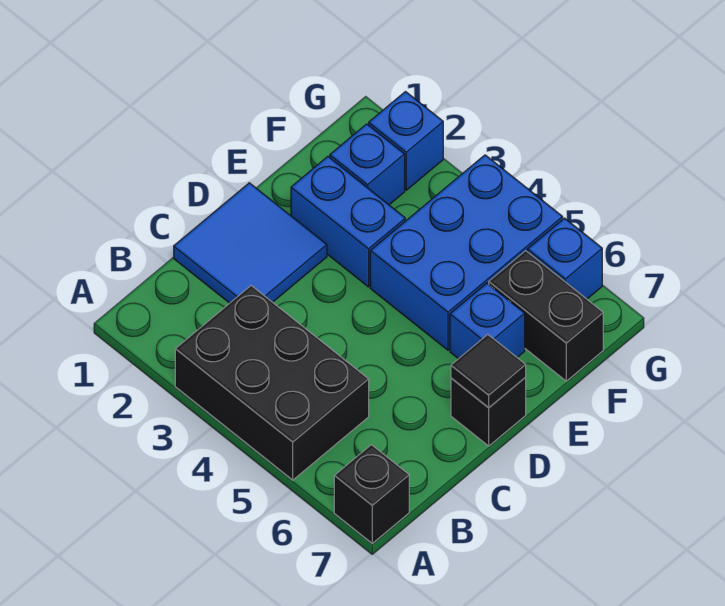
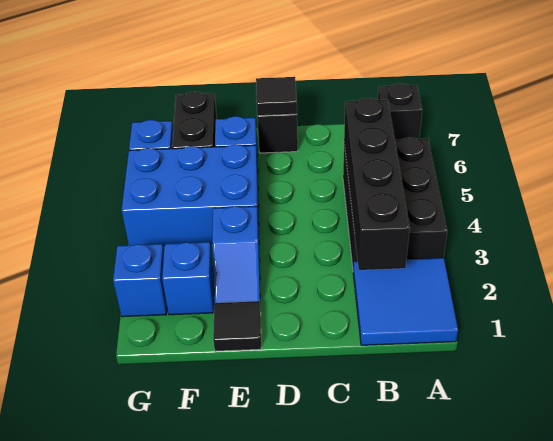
none -> black brick B2:B5 level 2
blue tile C1:D2 level 1 -> blue tile A1:B2 level 1
none -> black tile E1 level 1
blue brick E2:E3 level 1 -> blue slope E2:E3 level 1 top 3

